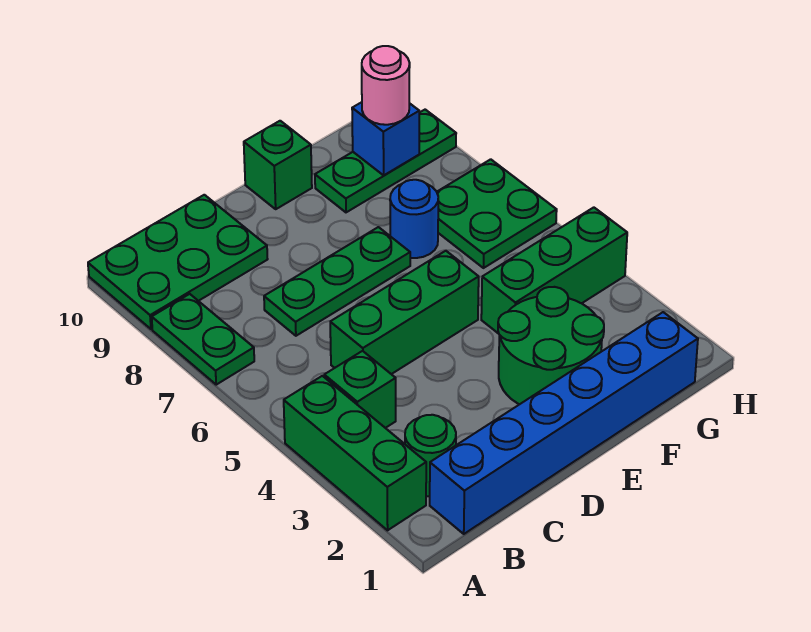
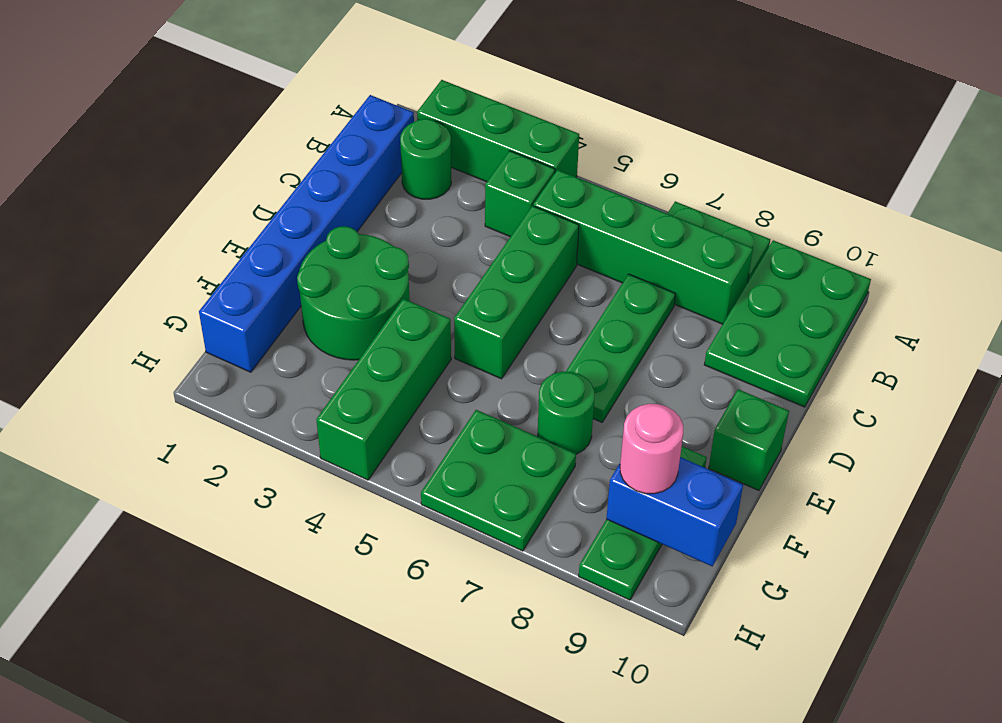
none -> green brick B5:B8 level 1
blue round brick F7 level 1 -> green round brick F7 level 1
blue brick G9 level 2 -> blue brick G9:G10 level 2

